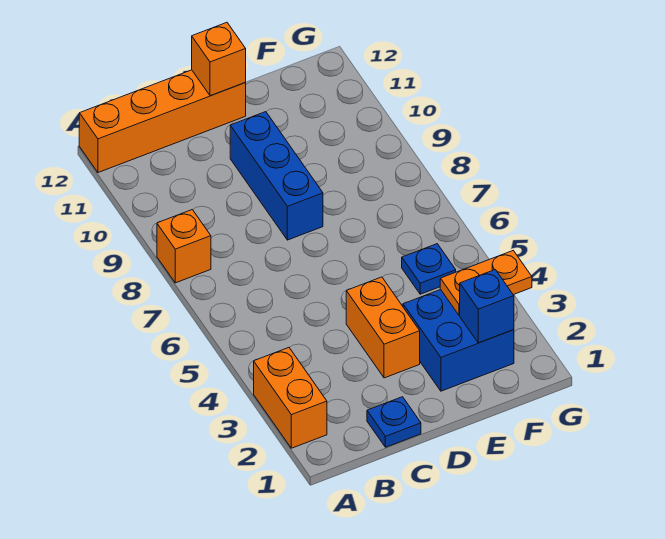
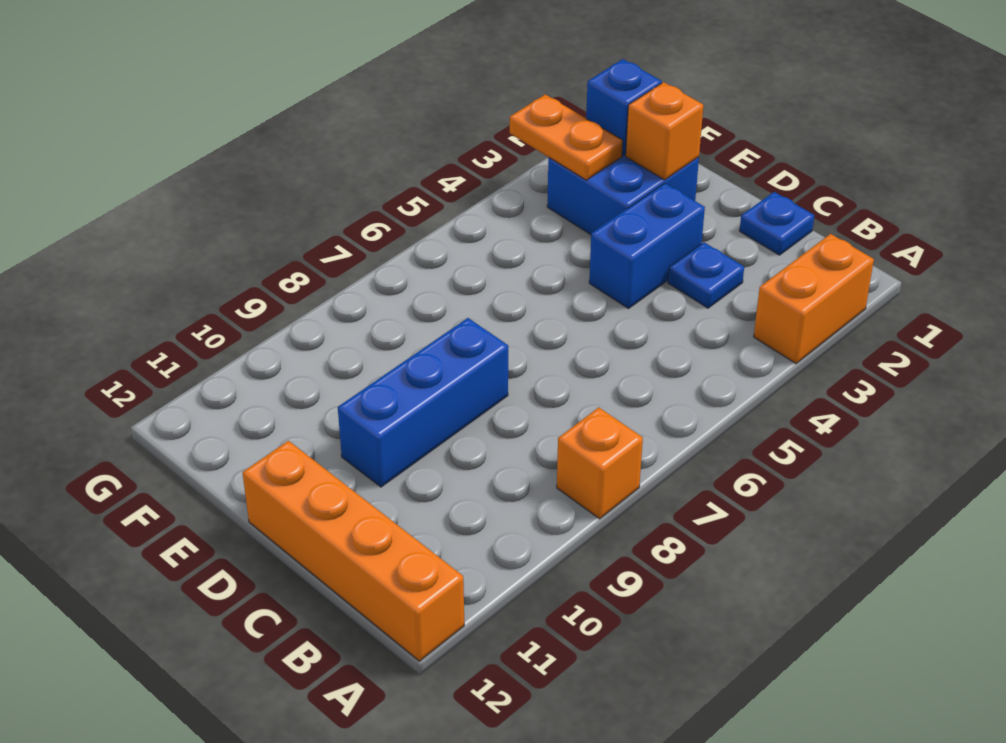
orange brick D3:D4 level 1 -> blue brick D3:D4 level 1
orange brick D12 level 2 -> orange brick E2 level 2
blue plate F5 level 1 -> blue plate C3 level 1

